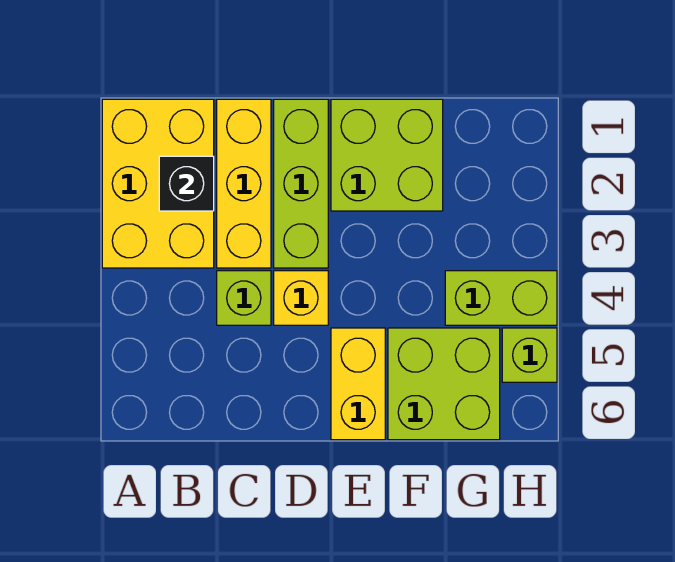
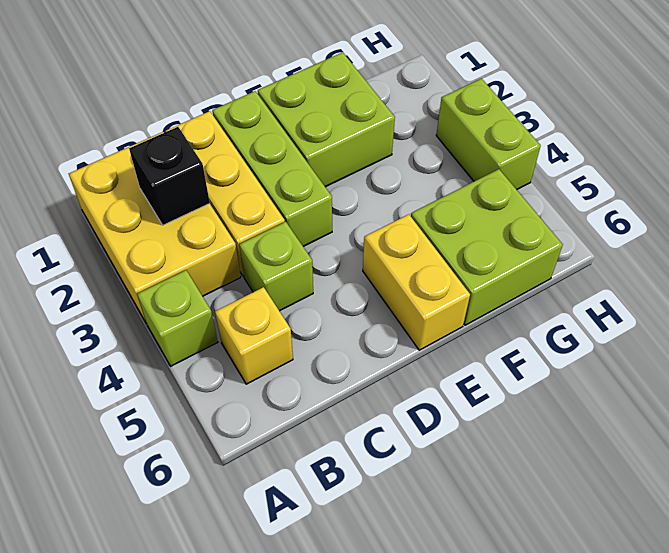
yellow brick D4 level 1 -> yellow brick B5 level 1
lime brick G4:H4 level 1 -> lime brick H3:H4 level 1
lime brick H5 level 1 -> lime brick A4 level 1

